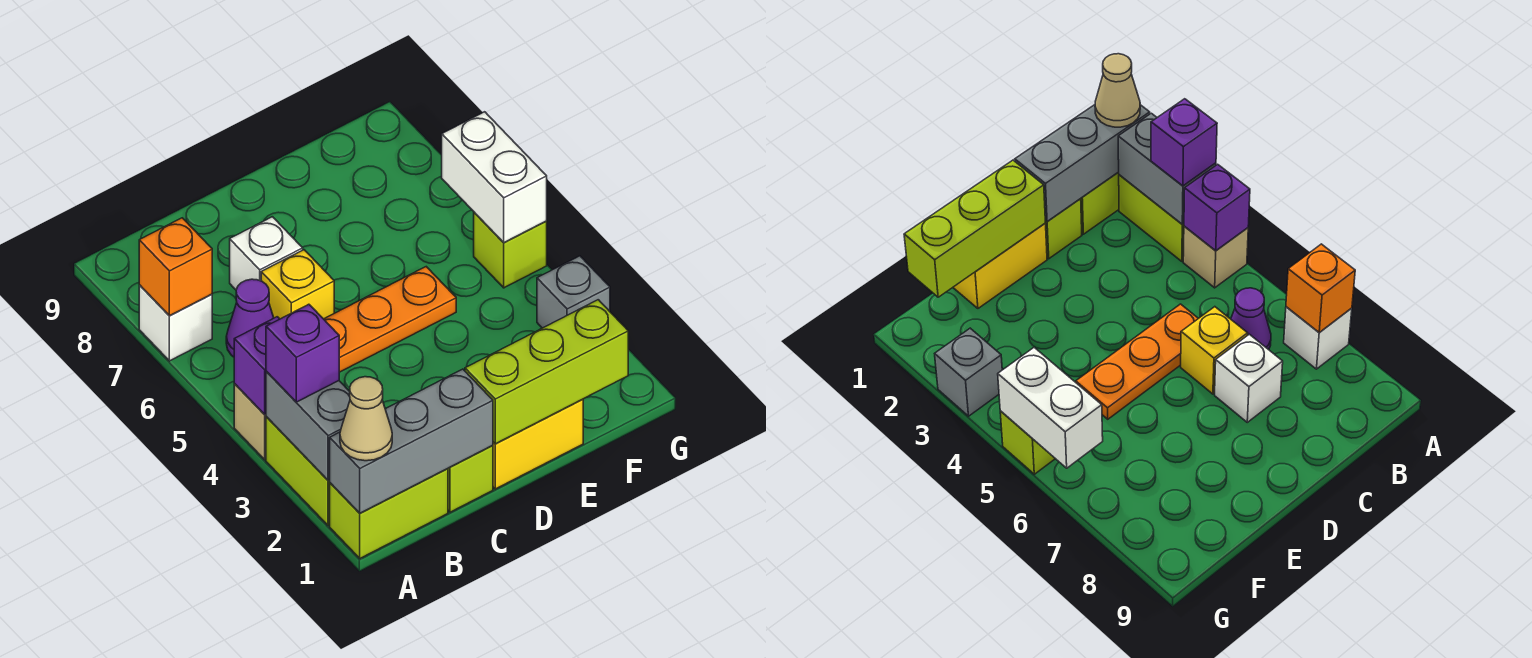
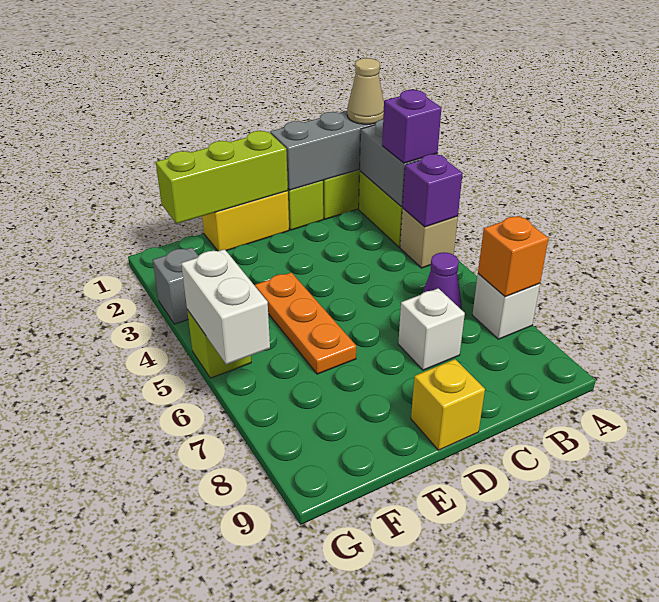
orange plate C5:E5 level 1 -> orange plate E4:E6 level 1
yellow brick C6 level 1 -> yellow brick D9 level 1

